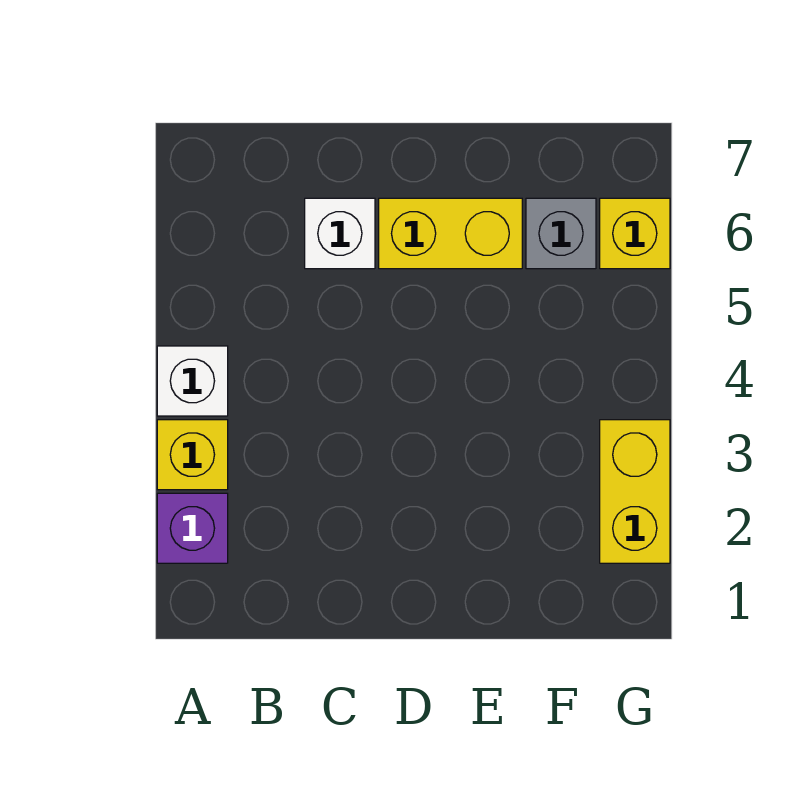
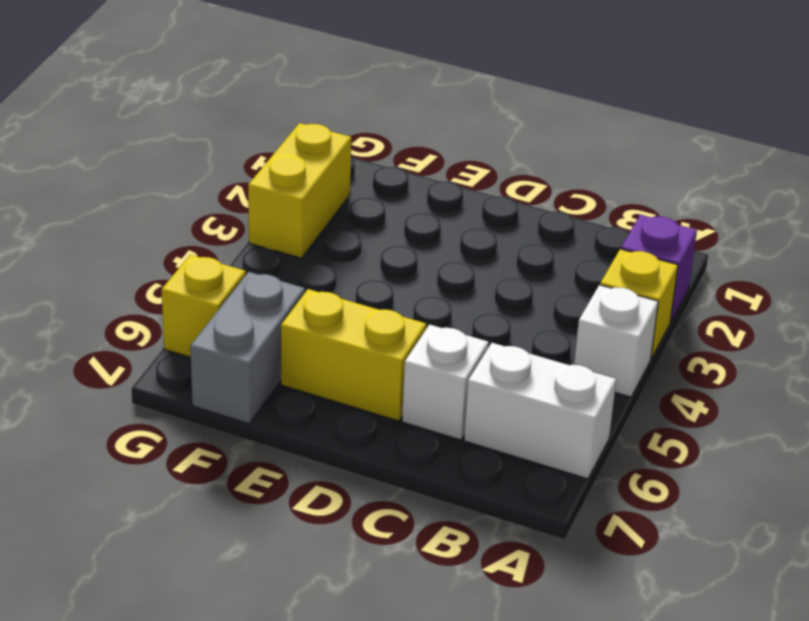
none -> white brick A6:B6 level 1
grey brick F6 level 1 -> grey brick F6:F7 level 1

